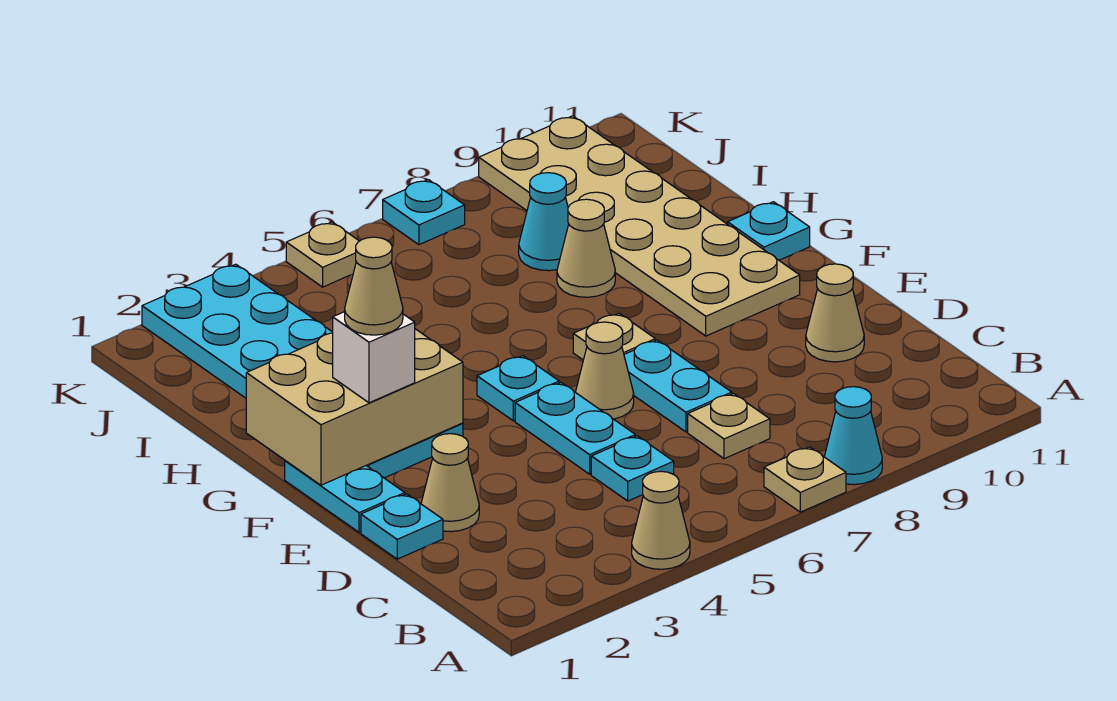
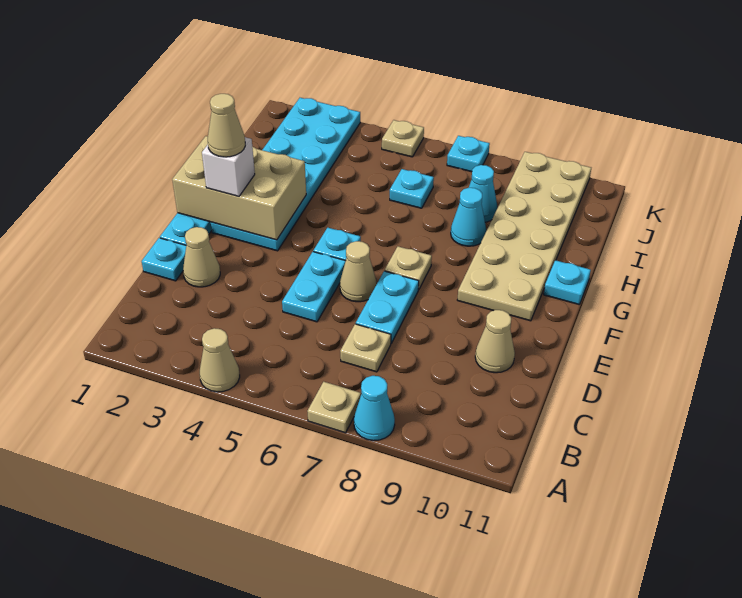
cyan plate C5 level 1 -> cyan plate I6 level 1
tan cone H8 level 1 -> cyan cone H8 level 1

